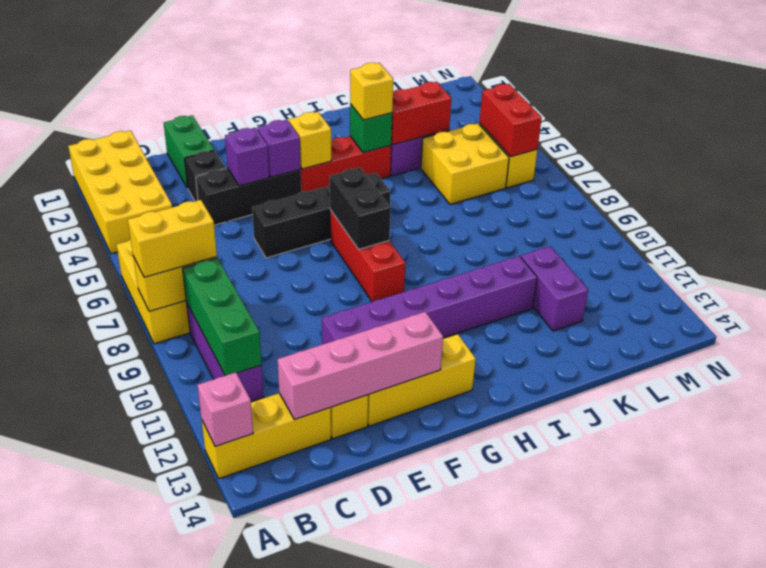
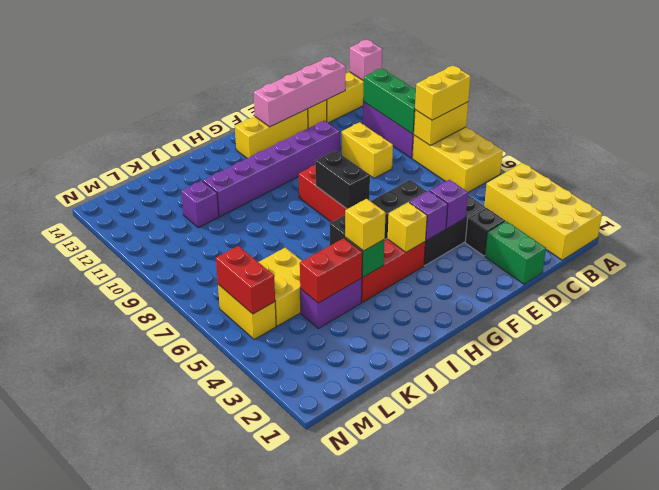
none -> yellow brick D9:D10 level 1
purple brick K11:K12 level 1 -> purple brick K11 level 1

